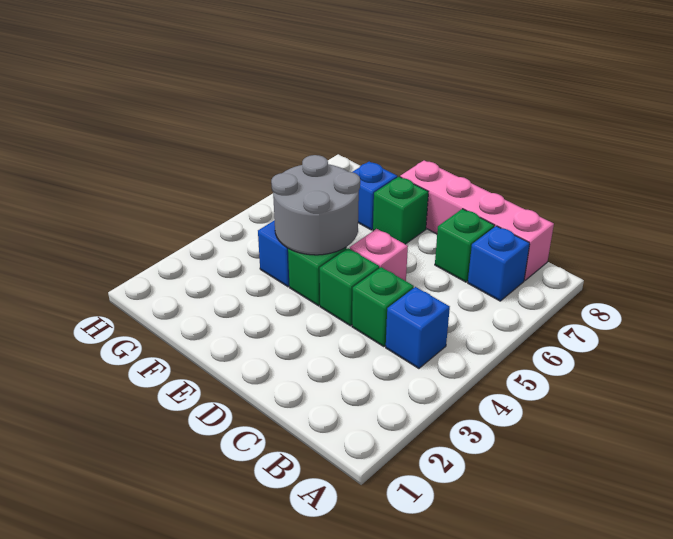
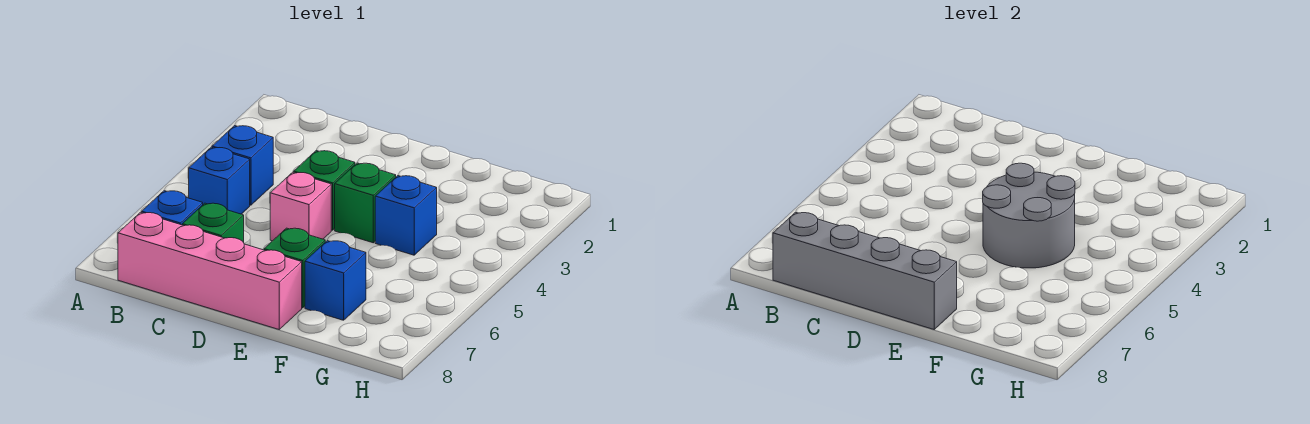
none -> blue brick B5 level 1
none -> grey brick B8:E8 level 2
green brick C4 level 1 -> none

